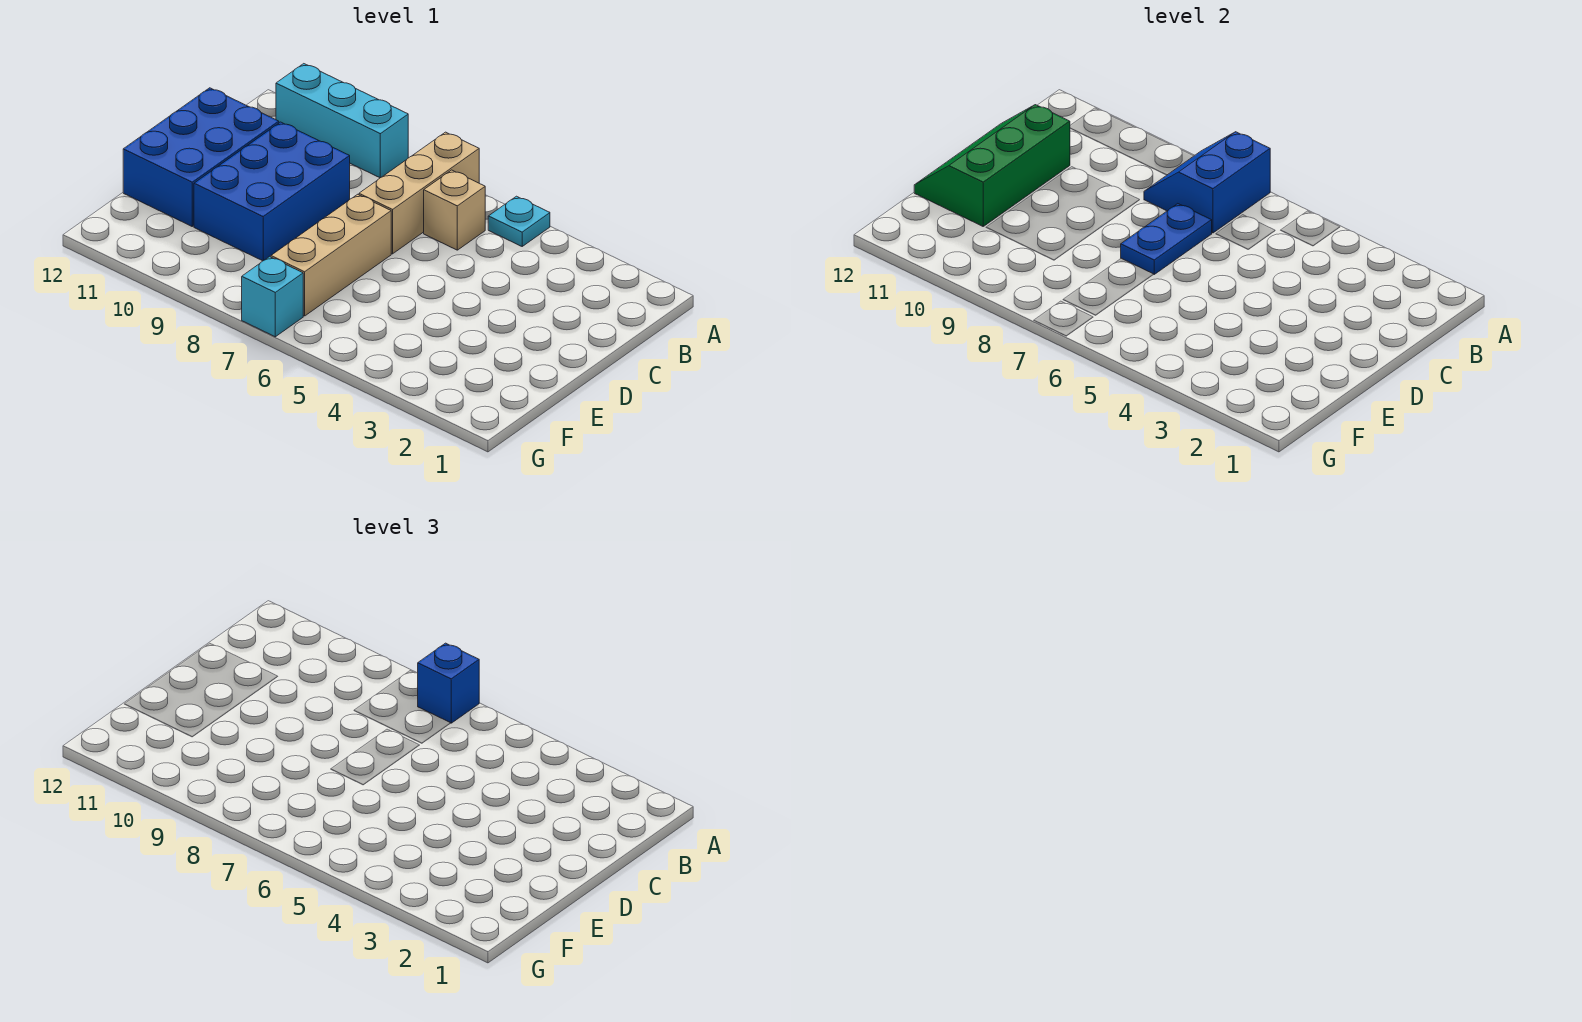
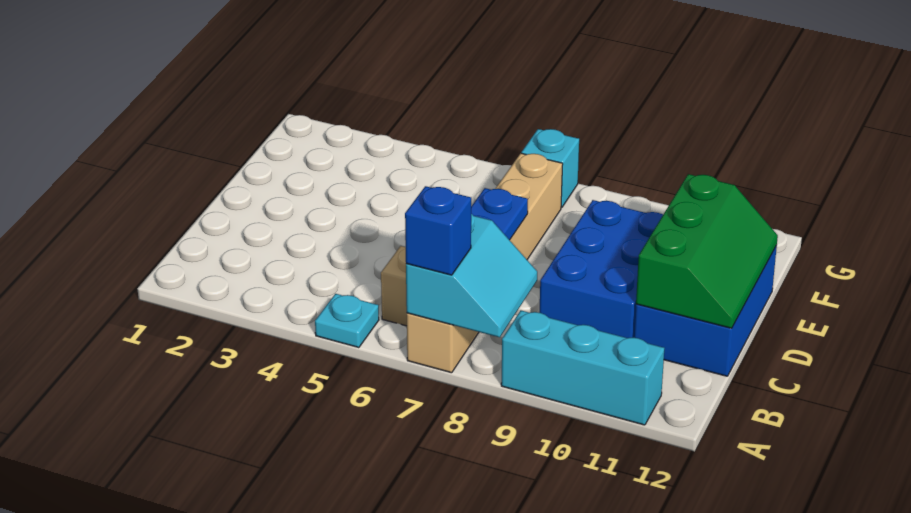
blue slope A7:B8 level 2 top 7 -> cyan slope A7:B8 level 2 top 7

